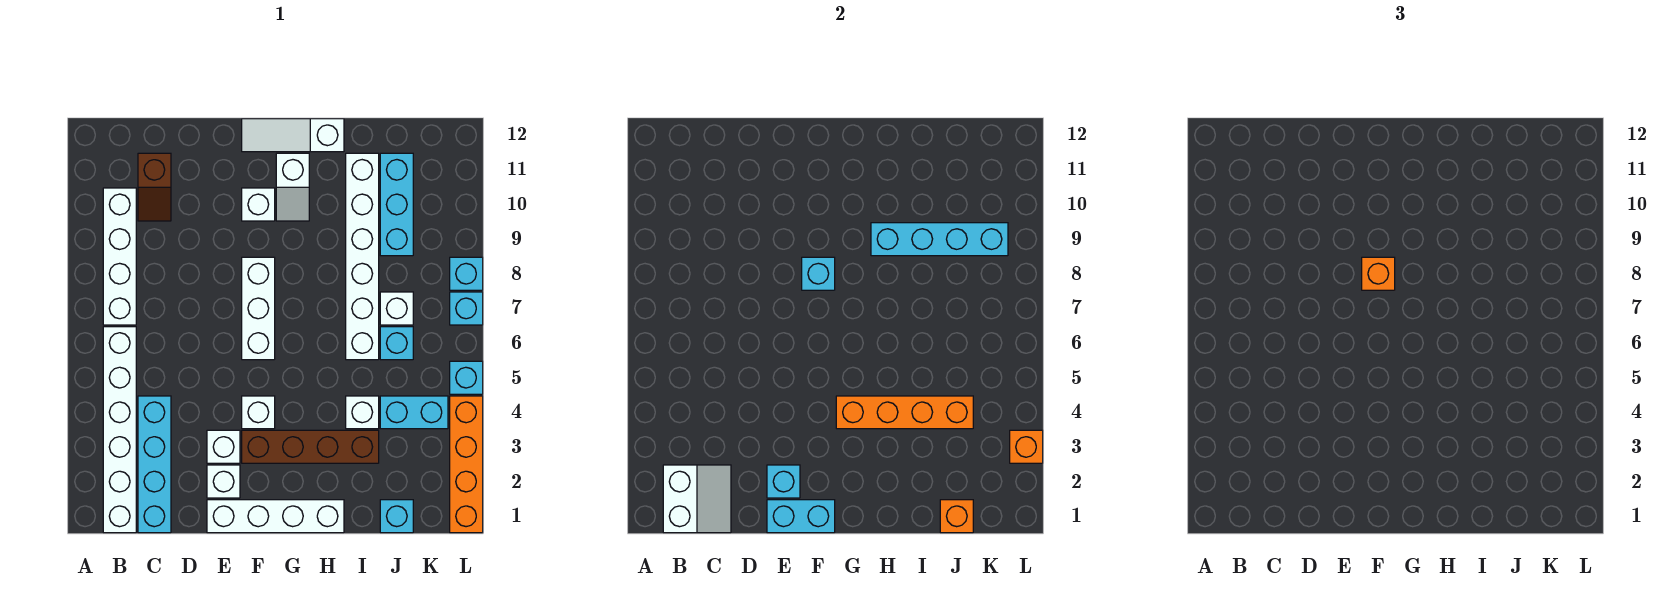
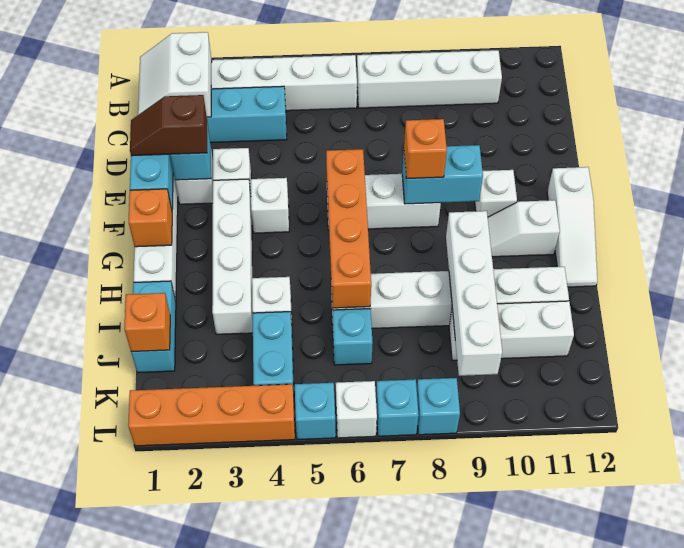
white slope B1:C2 level 2 top B -> white slope B1:C2 level 2 top 2
brown slope C10:C11 level 1 top 11 -> brown slope E1:E2 level 3 top 2
brown brick F3:I3 level 1 -> white brick F3:I3 level 1
cyan brick F8 level 2 -> cyan brick F8:F9 level 2
white slope F12:H12 level 1 top H -> white slope F12:H12 level 1 top F
orange brick G4:J4 level 2 -> orange brick F6:I6 level 2
cyan brick H9:K9 level 2 -> white brick H9:K9 level 2
cyan brick J1 level 1 -> cyan brick I1:J1 level 1
white brick J7 level 1 -> white brick L6 level 1
cyan brick J9:J11 level 1 -> white brick J9:J11 level 1
orange brick L3 level 2 -> orange brick G1 level 2

